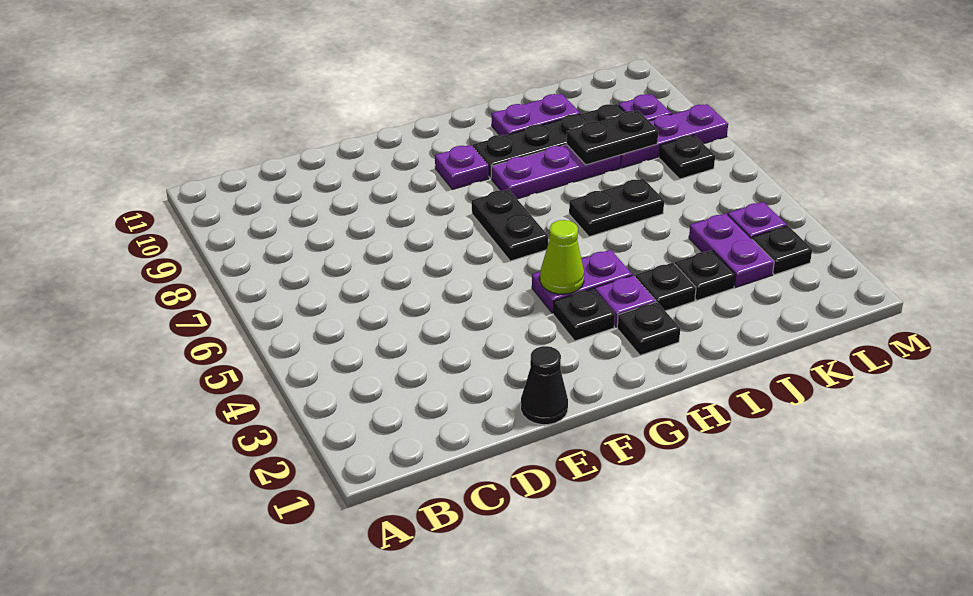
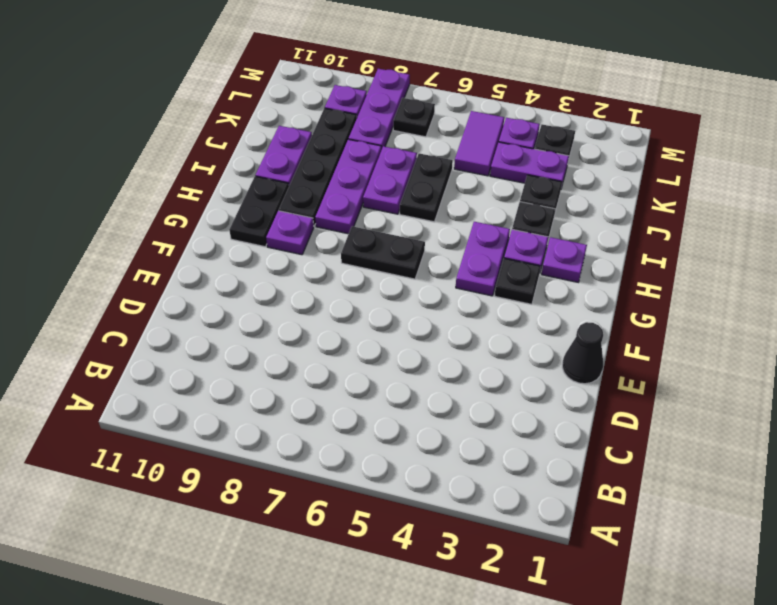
lime cone G4 level 2 -> none
black plate H2 level 1 -> purple plate H2 level 1
none -> purple plate I7:J7 level 1
black plate J8:K8 level 2 -> black plate G10:H10 level 1
none -> purple tile K5:L5 level 1

